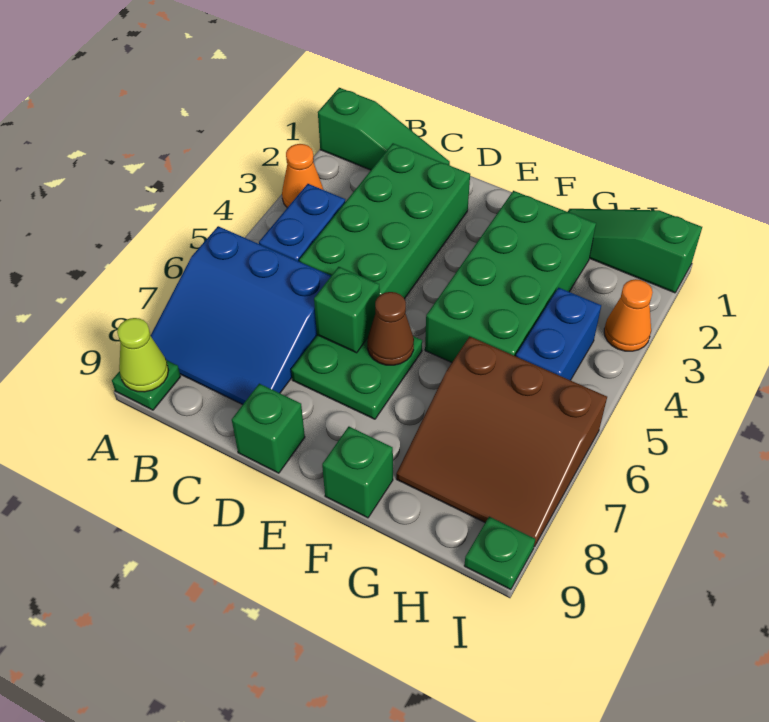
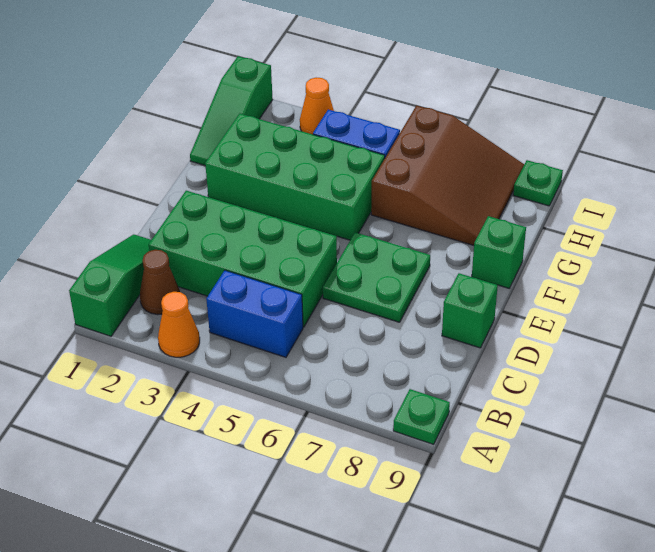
blue slope A6:C8 level 1 top 6 -> none
lime cone A9 level 2 -> none
green brick D6 level 2 -> none
brown cone E6 level 2 -> brown cone B2 level 1

